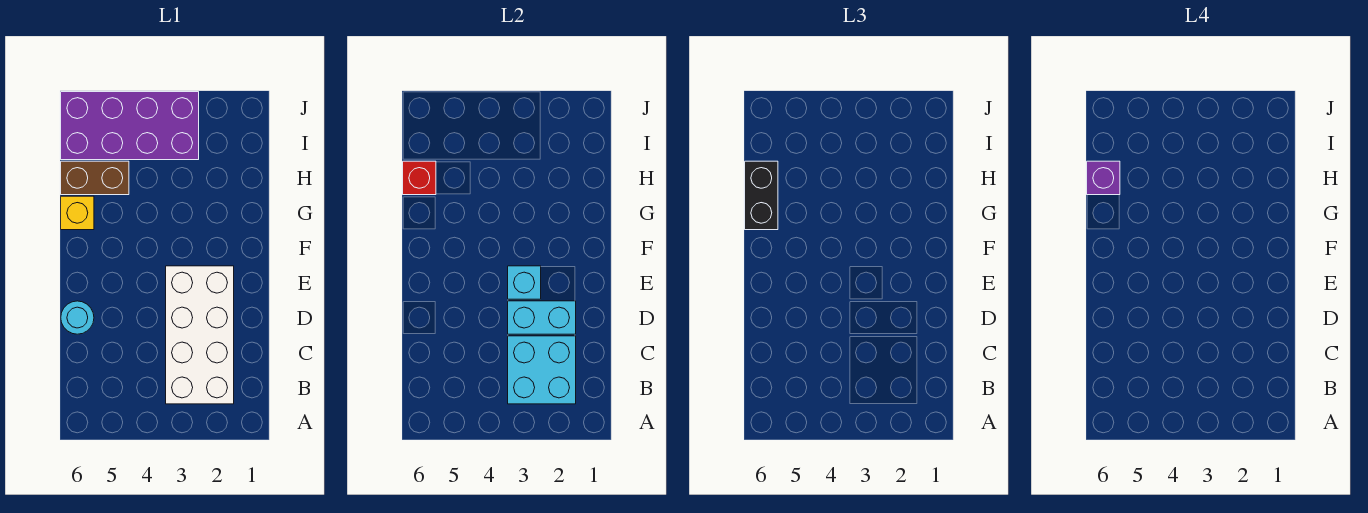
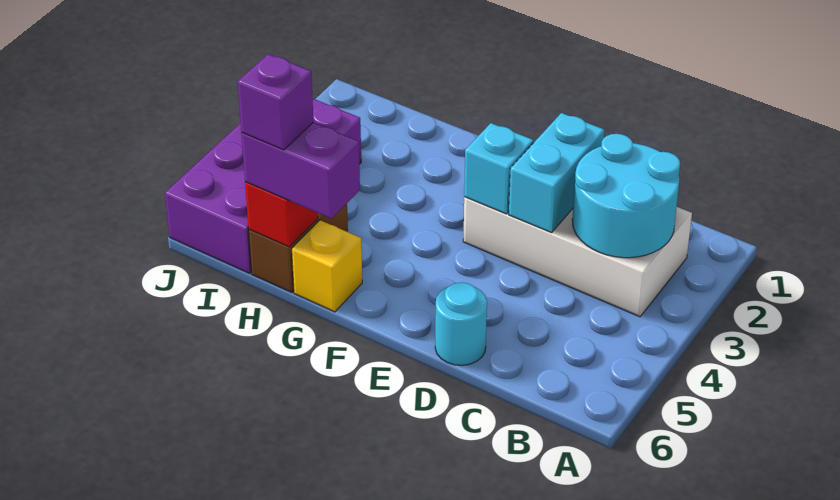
cyan brick B2:C3 level 2 -> cyan round brick B2:C3 level 2
black brick G6:H6 level 3 -> purple brick G6:H6 level 3

